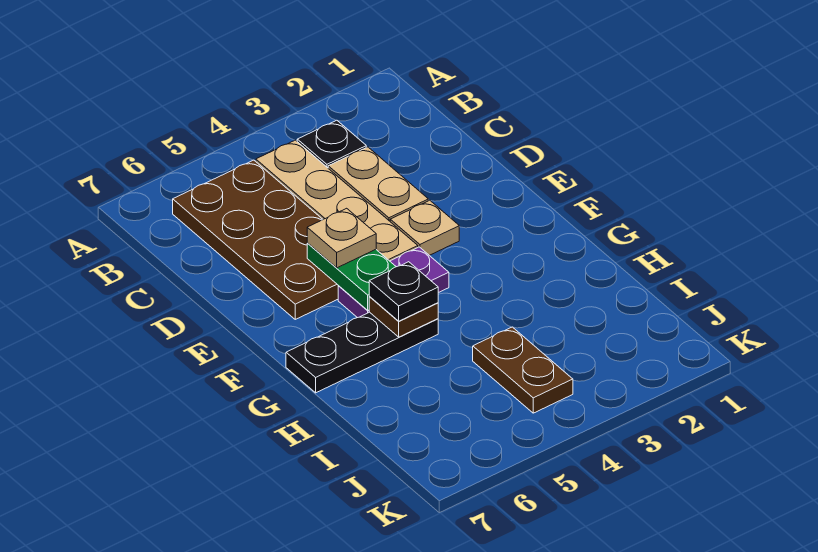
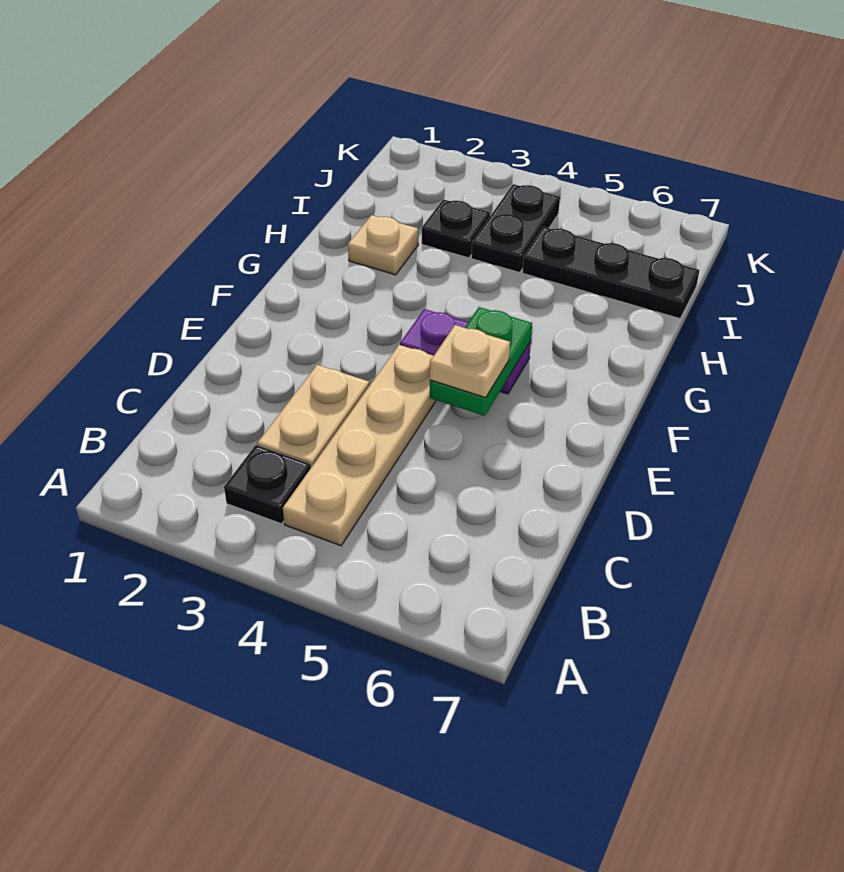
brown plate B5:E6 level 1 -> none
tan plate E3 level 1 -> tan plate H2 level 1
black plate G5:G7 level 1 -> black plate I5:I7 level 1
brown plate G5 level 2 -> none
black plate G5 level 3 -> black plate I3 level 1
brown plate I4:J4 level 1 -> black plate I4:J4 level 1

